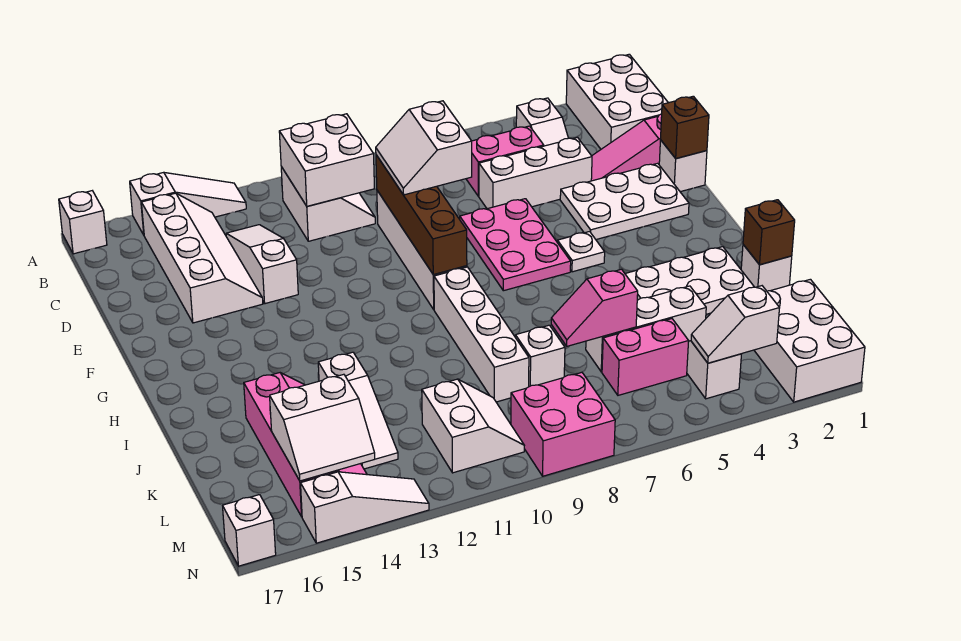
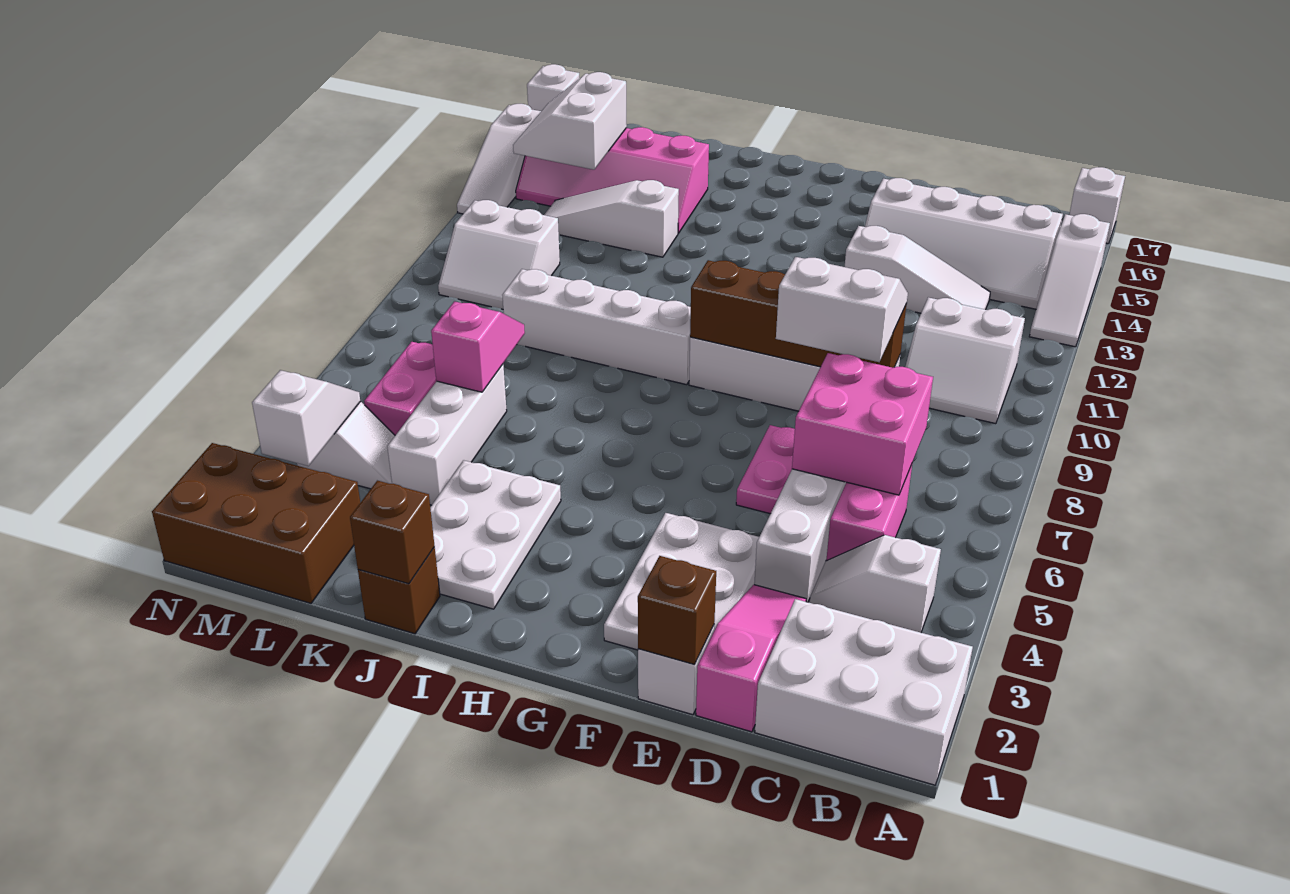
white brick B10:C11 level 2 -> none
pink plate E6:G7 level 1 -> pink plate E6:E7 level 1
white plate G5 level 1 -> none
white brick J1 level 1 -> brown brick J1 level 1
white brick K8 level 1 -> none
white brick L1:N2 level 1 -> brown brick L1:N2 level 1
pink brick M8:N9 level 1 -> pink brick C6:D7 level 2

